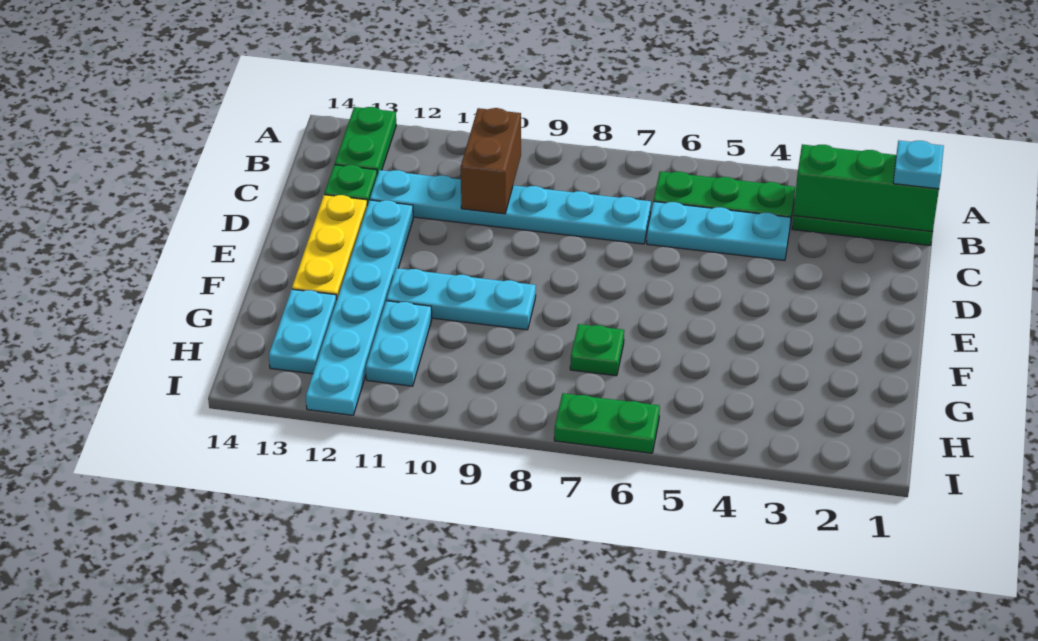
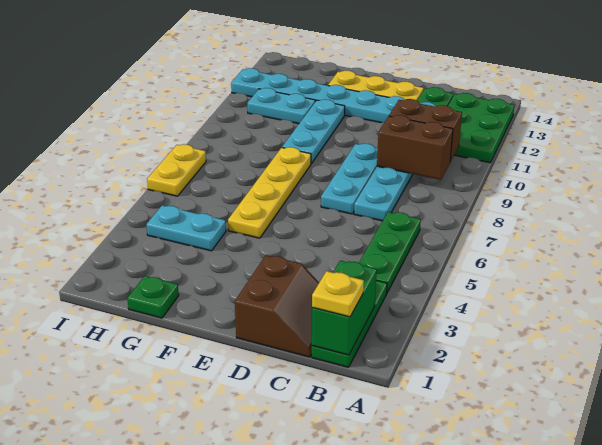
green plate A13:B13 level 1 -> green plate A11:B13 level 1
green brick B1:B3 level 2 -> green brick B1:B2 level 2
cyan plate B1 level 3 -> yellow plate B1 level 3
none -> brown brick B9:C9 level 2
none -> brown slope C1:D2 level 1 top D
cyan plate C4:C6 level 1 -> cyan plate D7:D9 level 1
none -> yellow plate F5:F8 level 1
green plate G7 level 1 -> green plate G1 level 1
cyan plate G13:H13 level 1 -> cyan plate G4:H4 level 1
green plate I6:I7 level 1 -> yellow plate I6:I7 level 1

